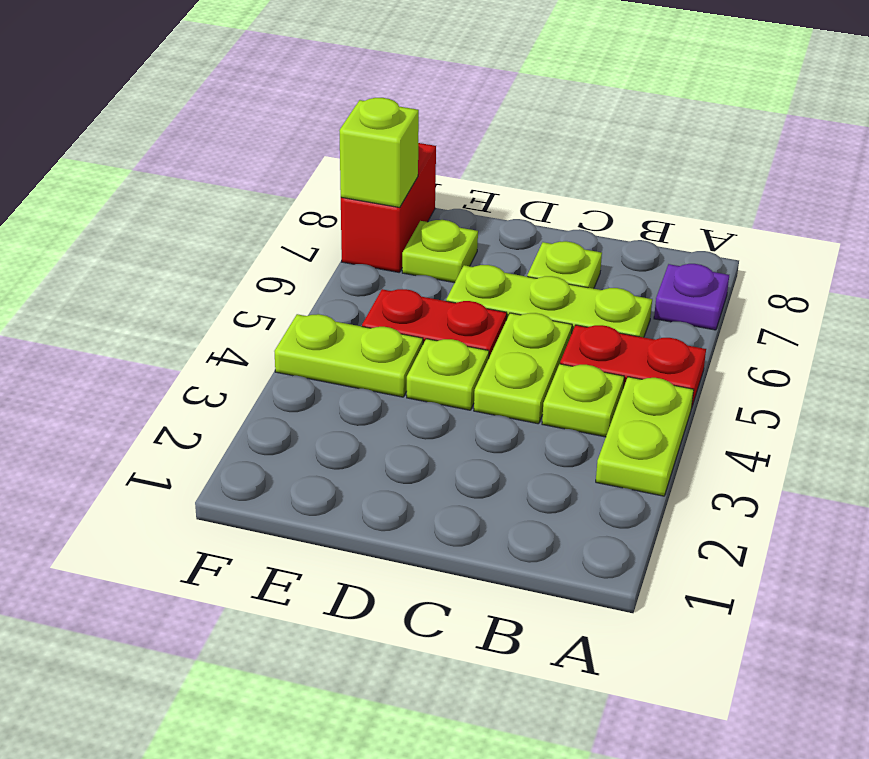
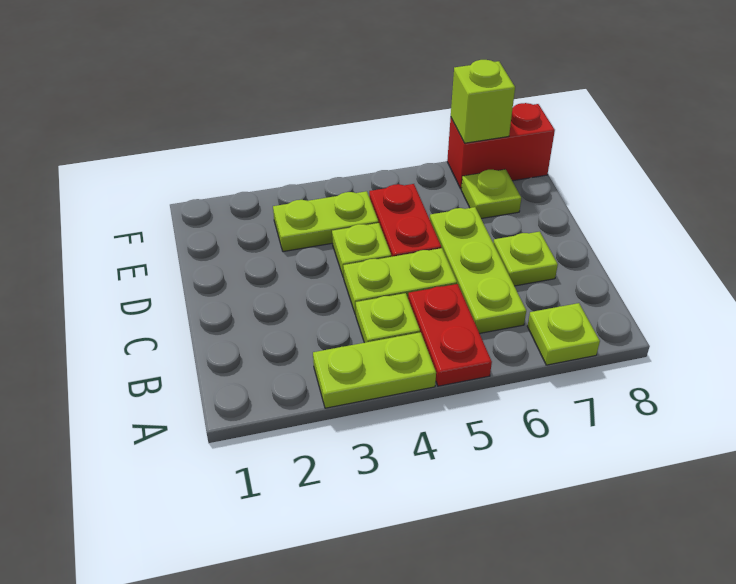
purple plate A7 level 1 -> lime plate A7 level 1
lime plate E4:F4 level 1 -> lime plate E3:E4 level 1

